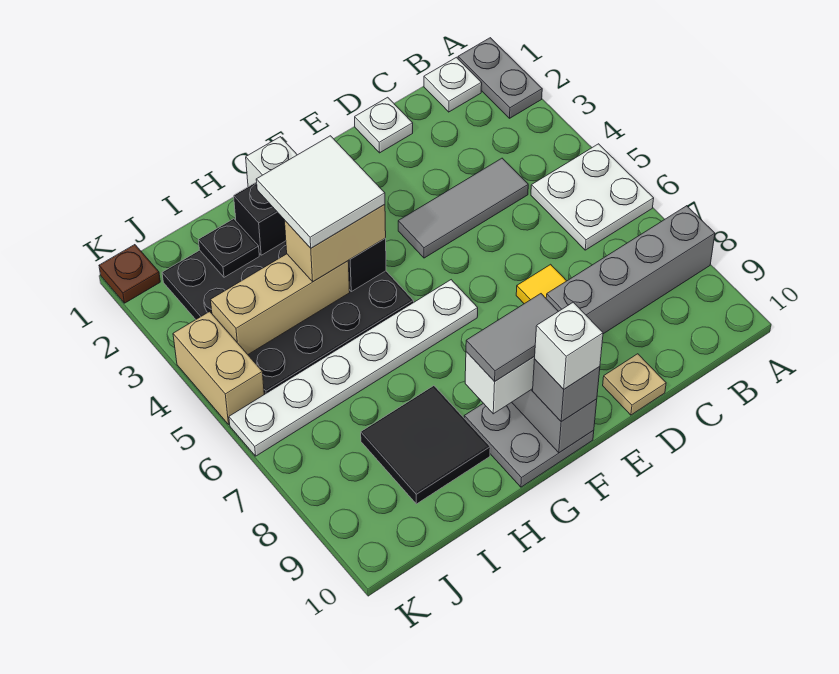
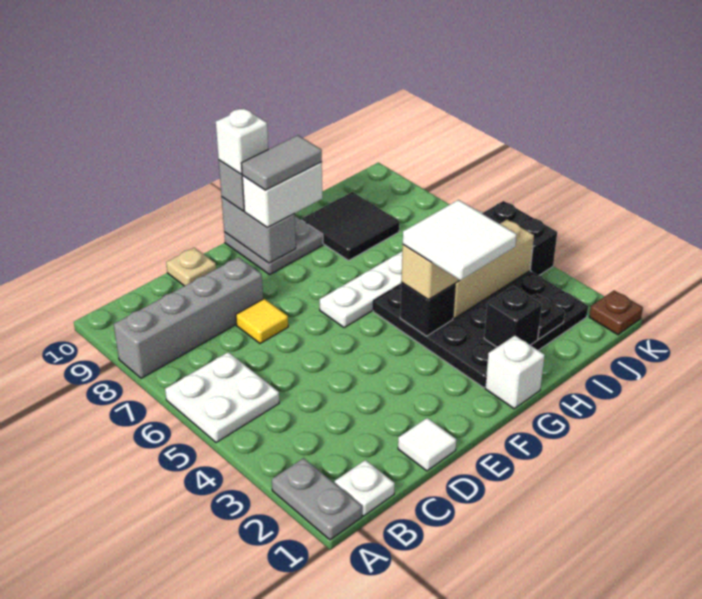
grey tile C4:E4 level 1 -> none
white plate D1 level 1 -> white tile D1 level 1
tan brick K4:K5 level 1 -> black brick K4:K5 level 1

